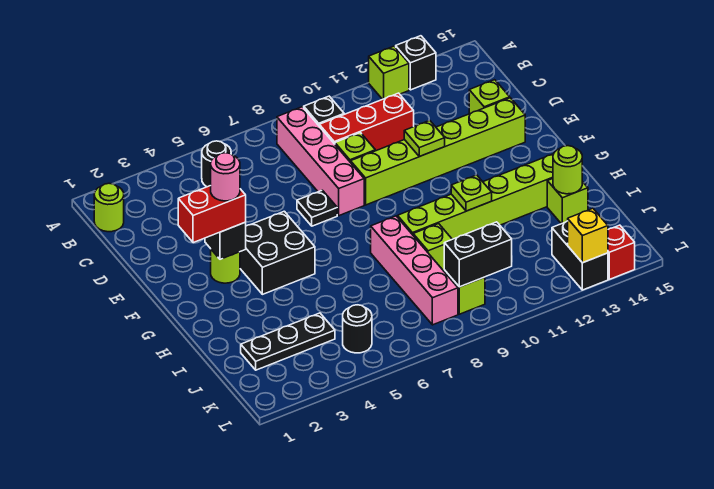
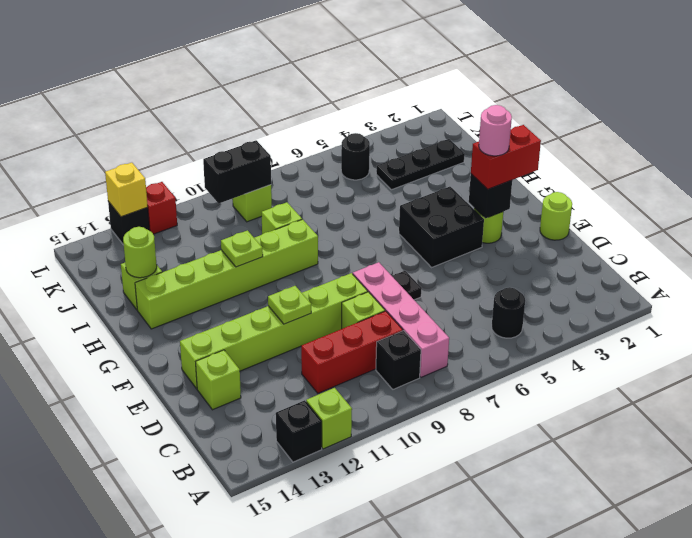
lime round brick B1 level 1 -> lime round brick E1 level 1
pink brick H8:K8 level 1 -> none
black brick K13:L13 level 1 -> black brick L13 level 1
red brick L14 level 1 -> red brick L12 level 1

